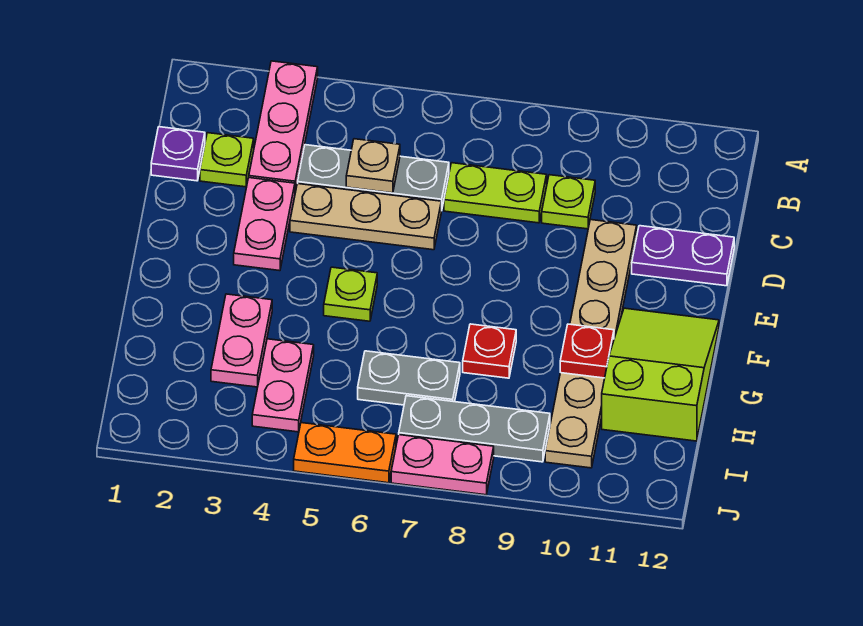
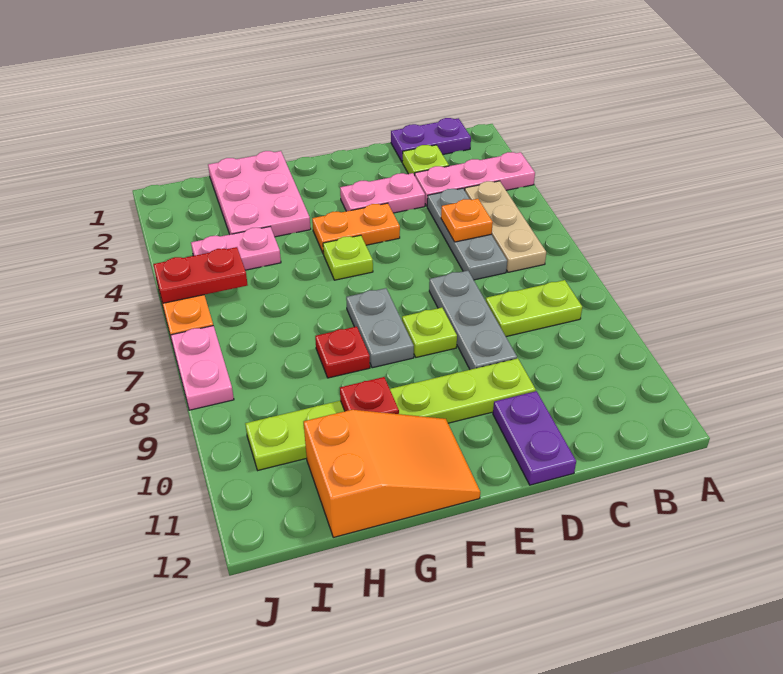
purple plate C1 level 1 -> purple plate B1:C1 level 1
tan plate C5 level 2 -> orange plate C5 level 2
lime plate C7:C8 level 1 -> lime plate B8:C8 level 1
lime plate C9 level 1 -> lime plate E8 level 1
tan plate D4:D6 level 1 -> tan plate B4:B6 level 1
tan plate D10:I10 level 1 -> lime plate D10:I10 level 1
none -> orange plate E4:F4 level 1
lime slope F11:H12 level 1 top H -> orange slope F11:H12 level 1 top H
pink plate G3:H3 level 1 -> pink plate G1:H3 level 1
grey plate H6:H7 level 1 -> grey plate F7:F8 level 1
none -> red plate I5:J5 level 2
grey plate I7:I9 level 1 -> grey plate D7:D9 level 1

